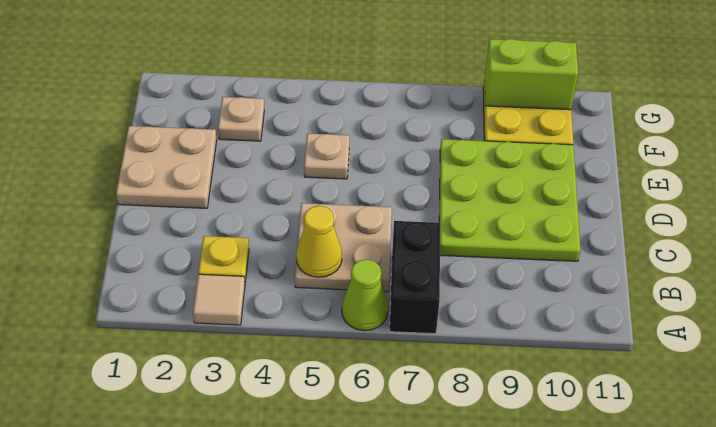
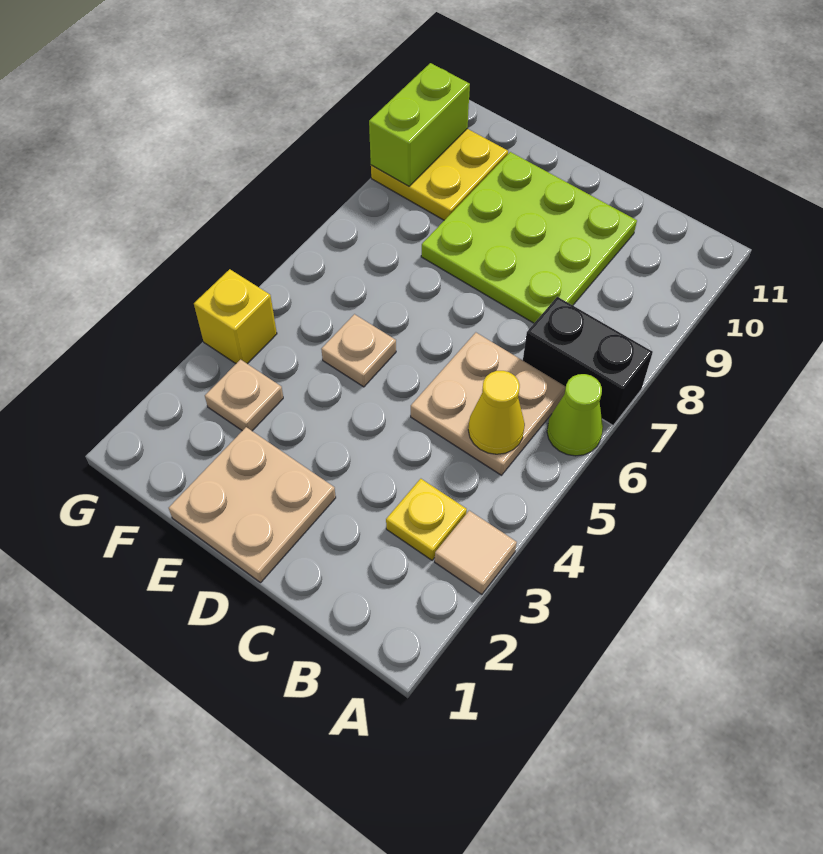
none -> yellow brick G4 level 1

